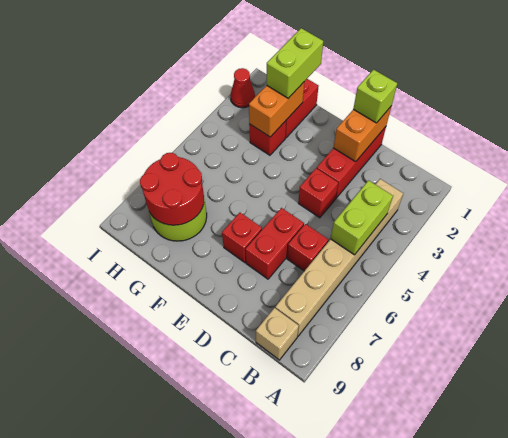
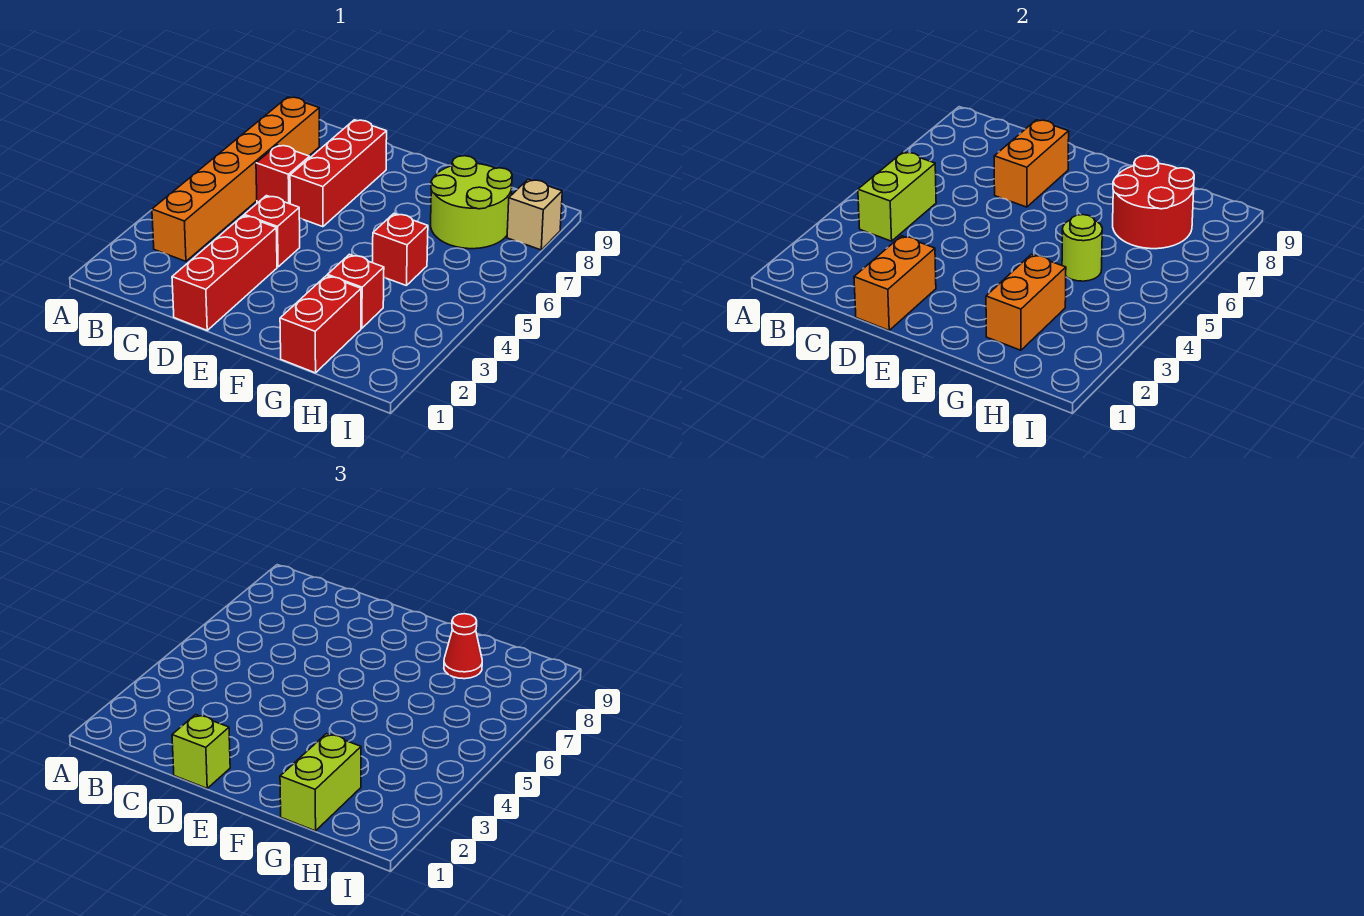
tan brick B3:B8 level 1 -> orange brick B3:B8 level 1
tan brick B9 level 1 -> tan brick I8 level 1
red brick D6:D7 level 1 -> red brick D6:D8 level 1
none -> orange brick D7:D8 level 2
red brick E7 level 1 -> red brick G5 level 1
none -> lime round brick G5 level 2
red cone I2 level 1 -> red cone G8 level 3

